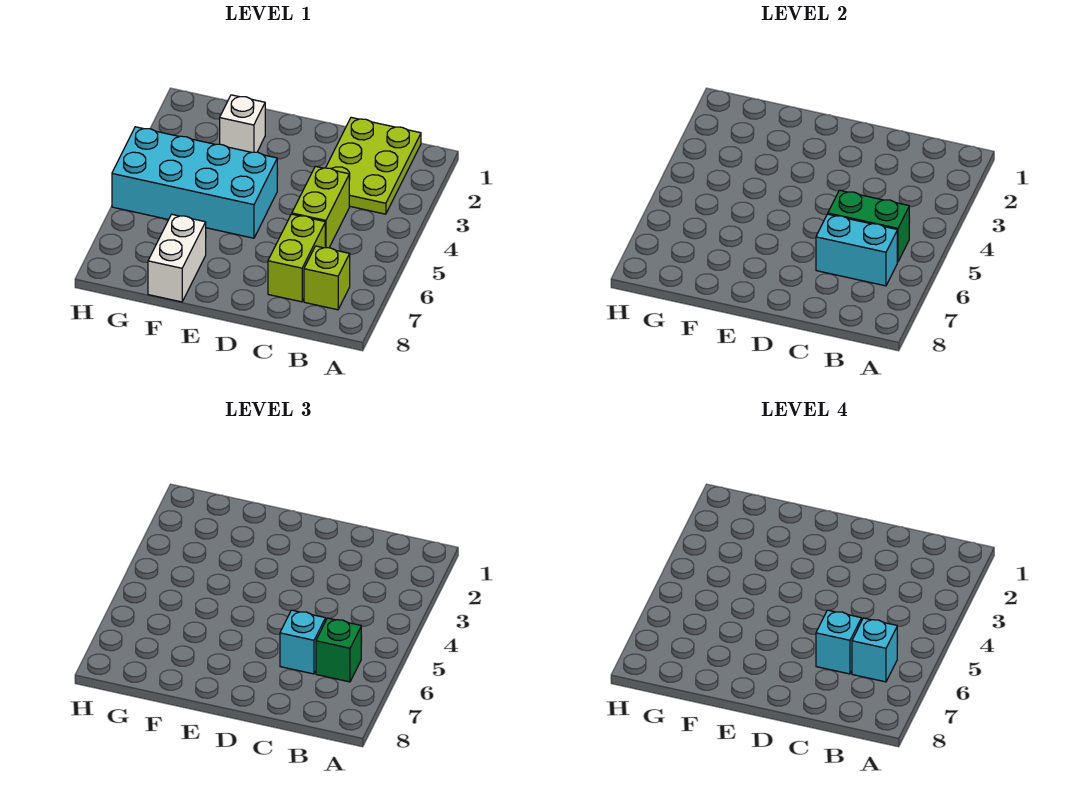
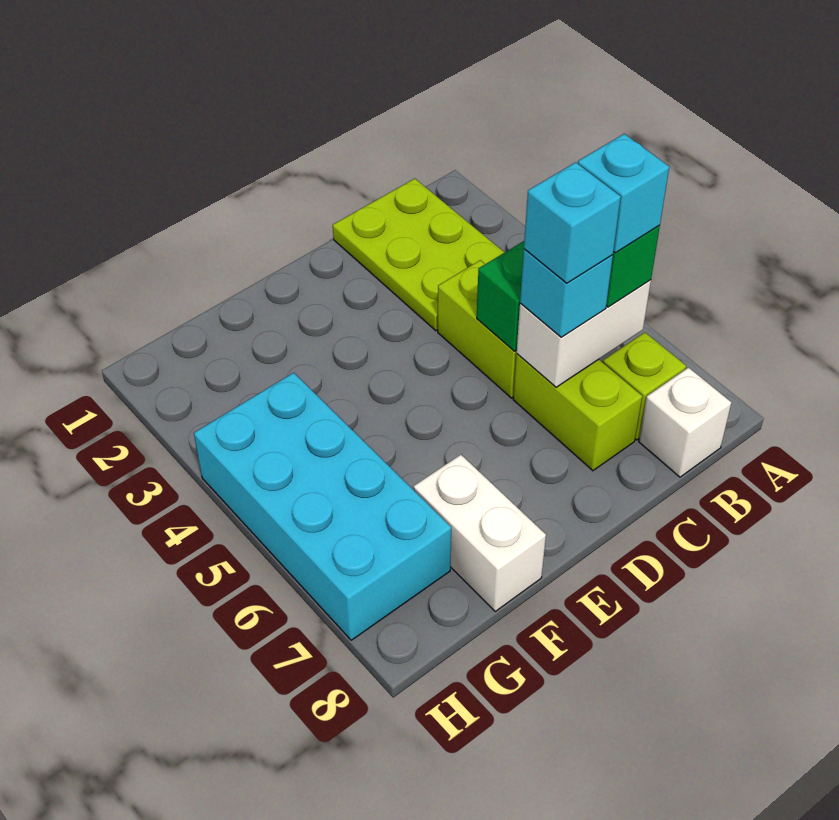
cyan brick B6:C6 level 2 -> white brick B6:C6 level 2
cyan brick E4:H5 level 1 -> cyan brick G4:H7 level 1
white brick F2 level 1 -> white brick B8 level 1

